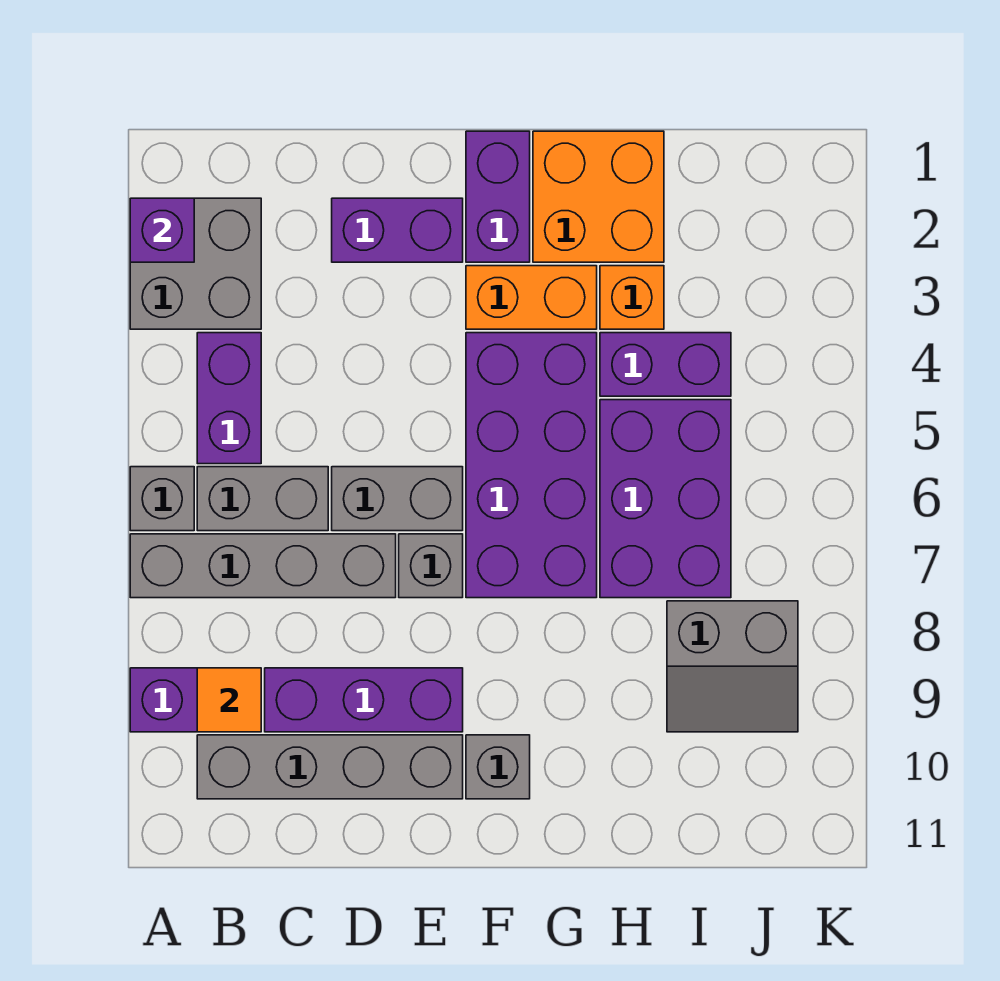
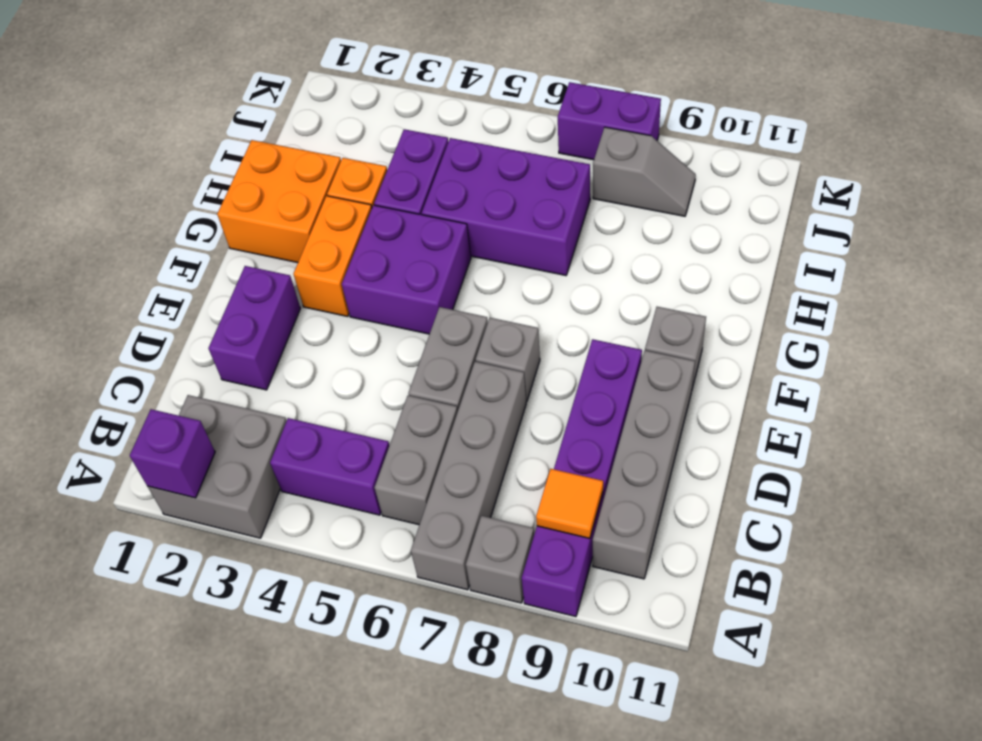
grey brick A6 level 1 -> grey brick A8 level 1
purple brick F1:F2 level 1 -> purple brick K7:K8 level 1
purple brick F4:G7 level 1 -> purple brick F4:G5 level 1
grey slope I8:J9 level 1 top 8 -> grey slope J8:J9 level 1 top 8

